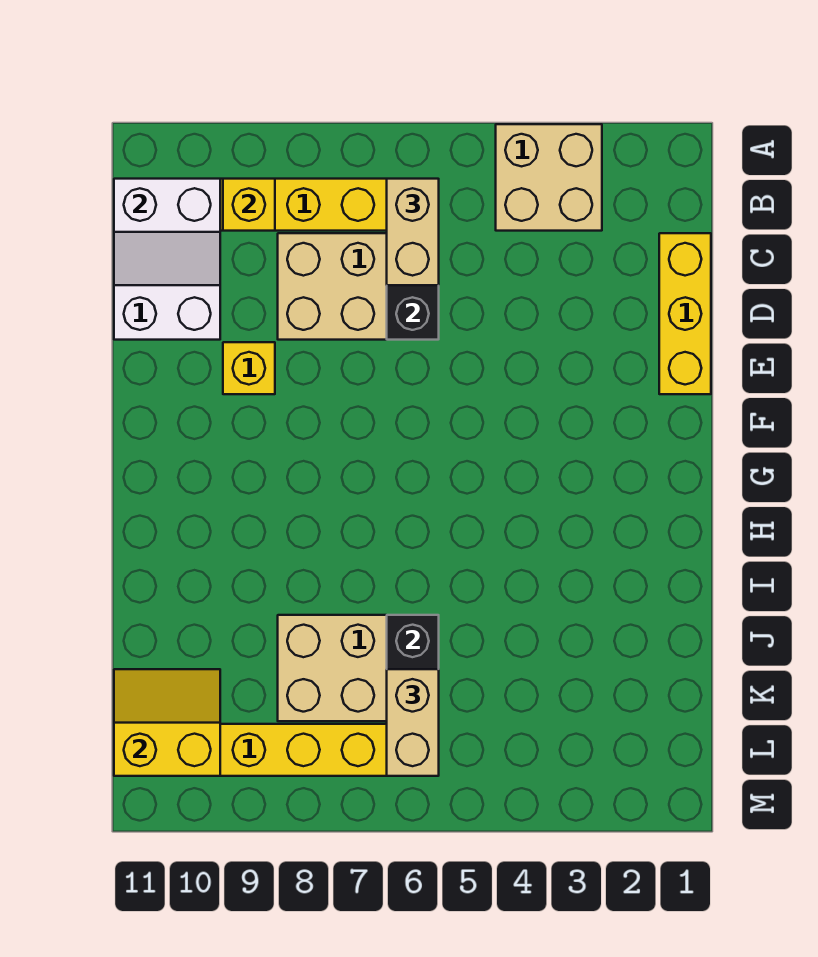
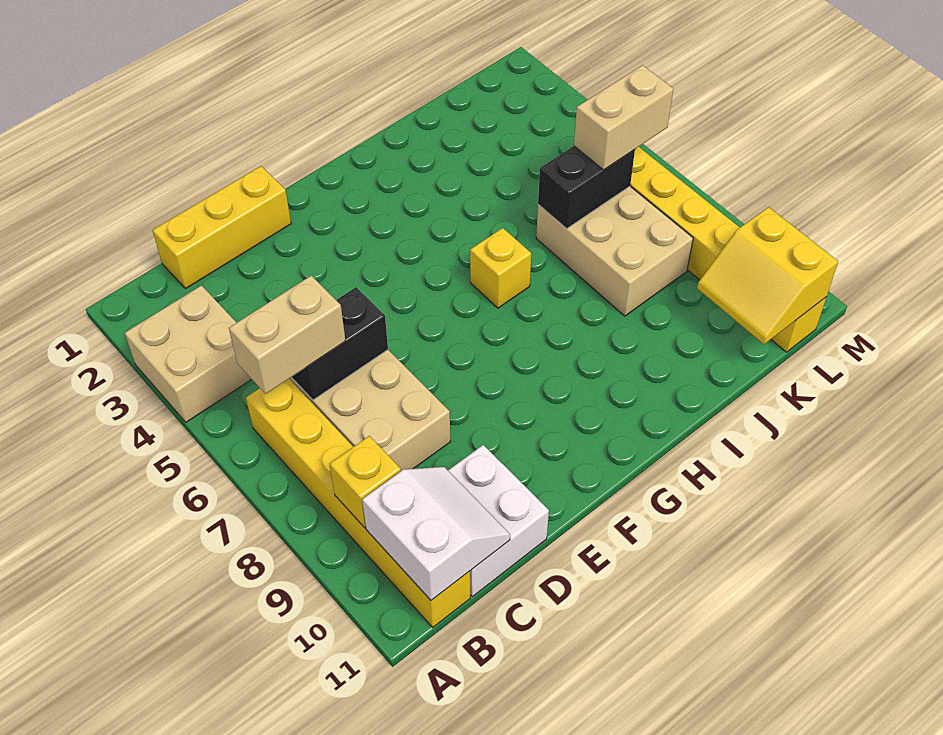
yellow brick E9 level 1 -> yellow brick H6 level 1

